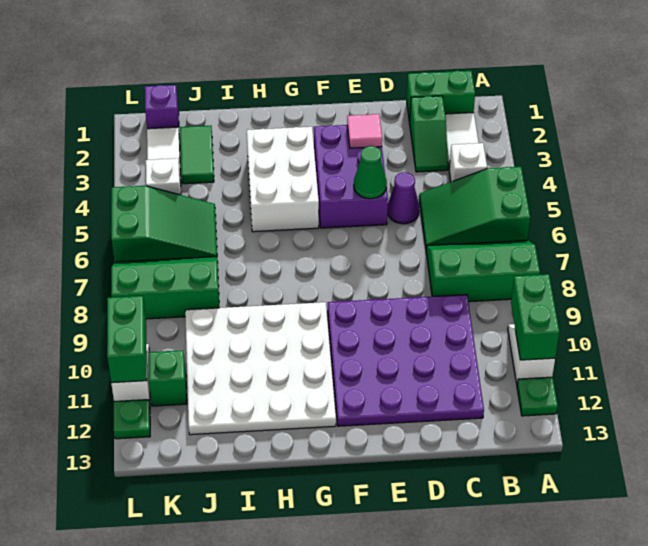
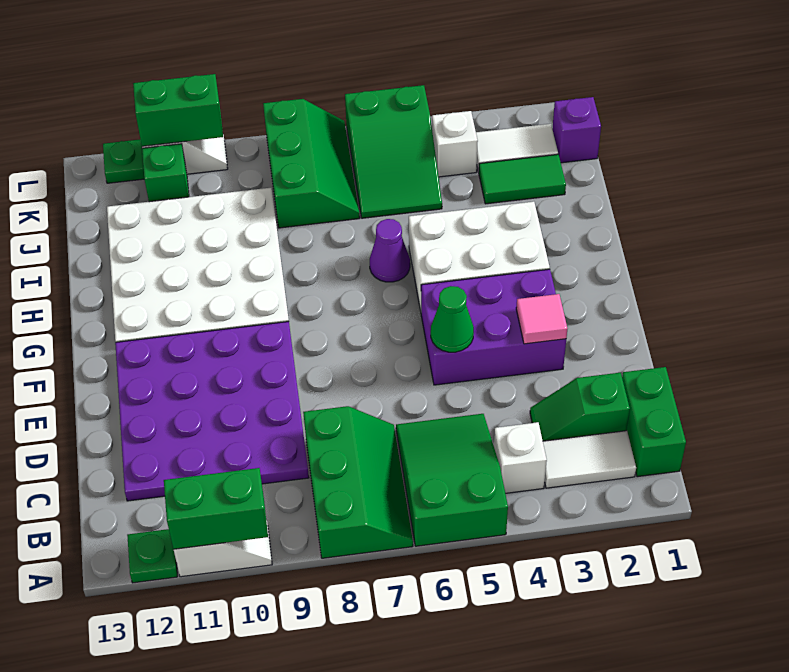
purple cone D5 level 1 -> purple cone H6 level 1

